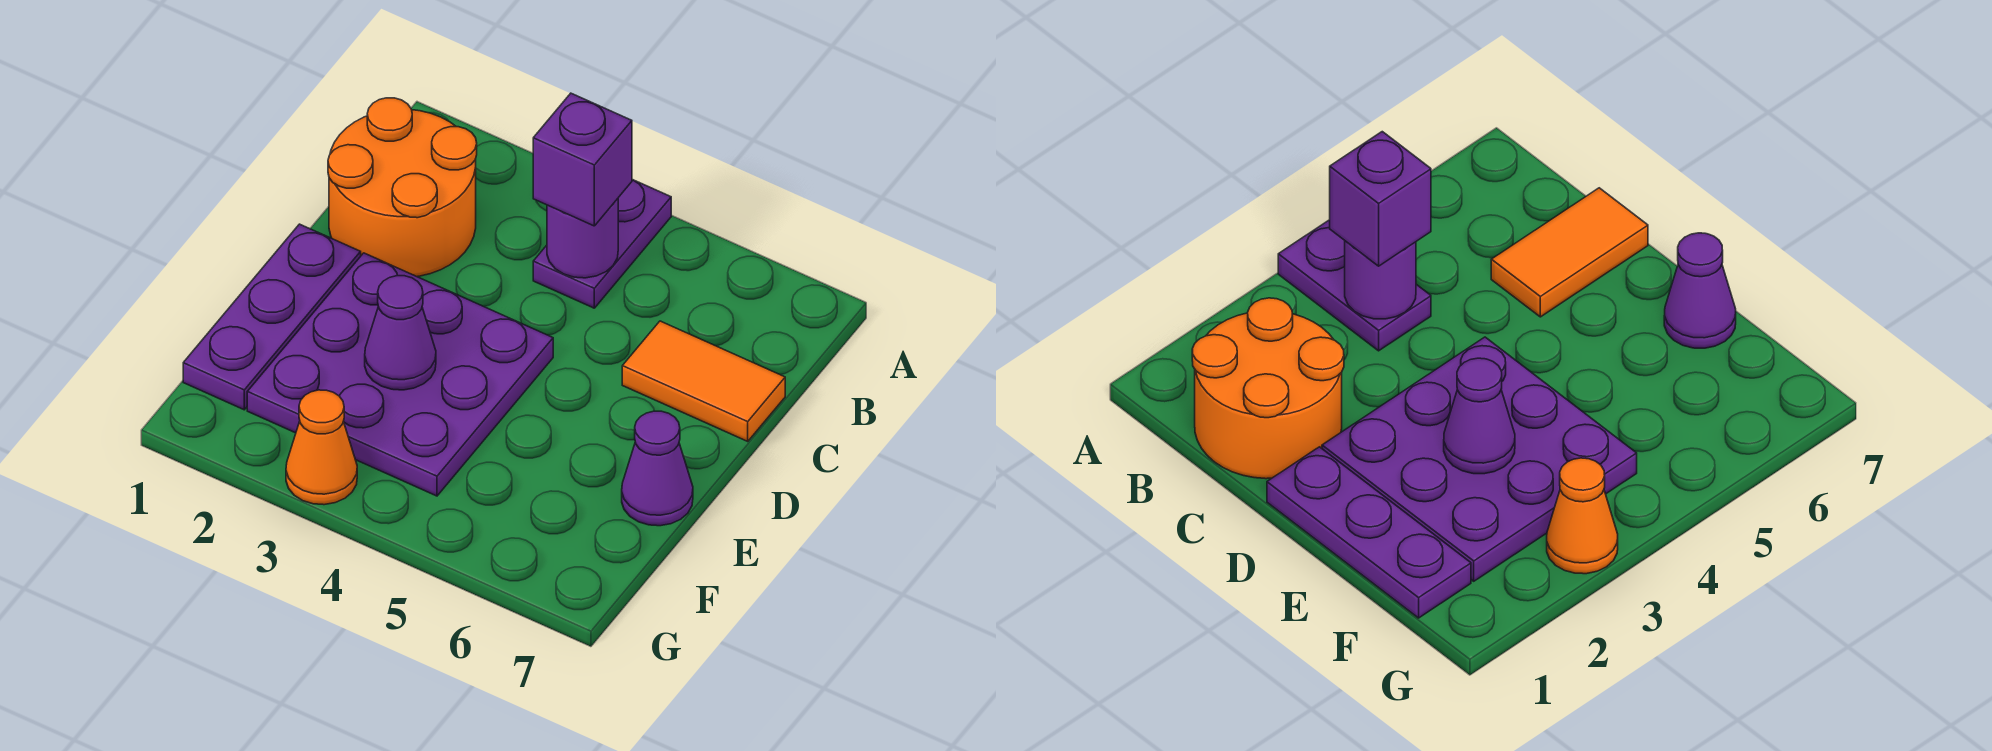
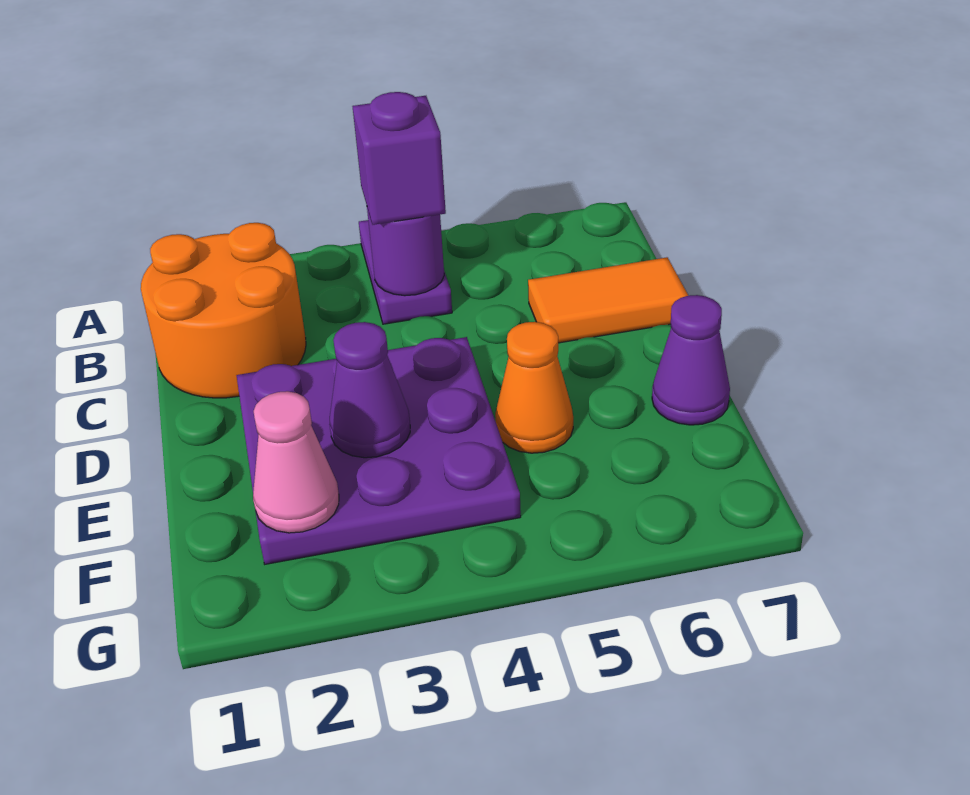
purple plate D1:F1 level 1 -> none
none -> pink cone F2 level 2
orange cone G3 level 1 -> orange cone E5 level 1

